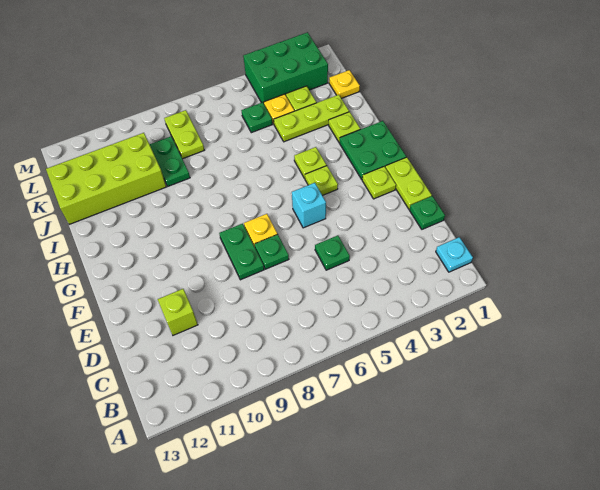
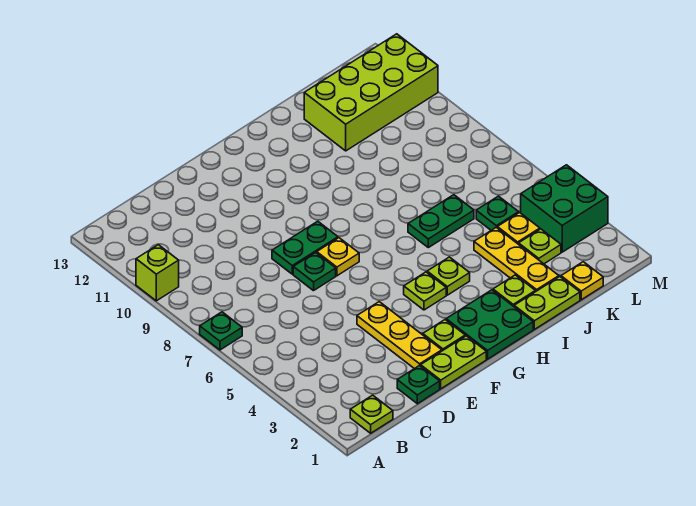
cyan plate B1 level 1 -> lime plate B1 level 1
green plate D5 level 1 -> green plate A7 level 1
lime brick D11 level 1 -> lime brick A10 level 1
none -> yellow plate E2:E4 level 1
cyan brick F5 level 1 -> none
lime plate J2:J4 level 1 -> yellow plate J2:J4 level 1
green plate J9:K9 level 1 -> green plate I6:J6 level 1
lime brick J10:K13 level 1 -> lime brick J11:M12 level 1
lime plate K8:L8 level 1 -> lime plate I1:J1 level 1
green brick L2:M4 level 1 -> green brick L3:M4 level 1

